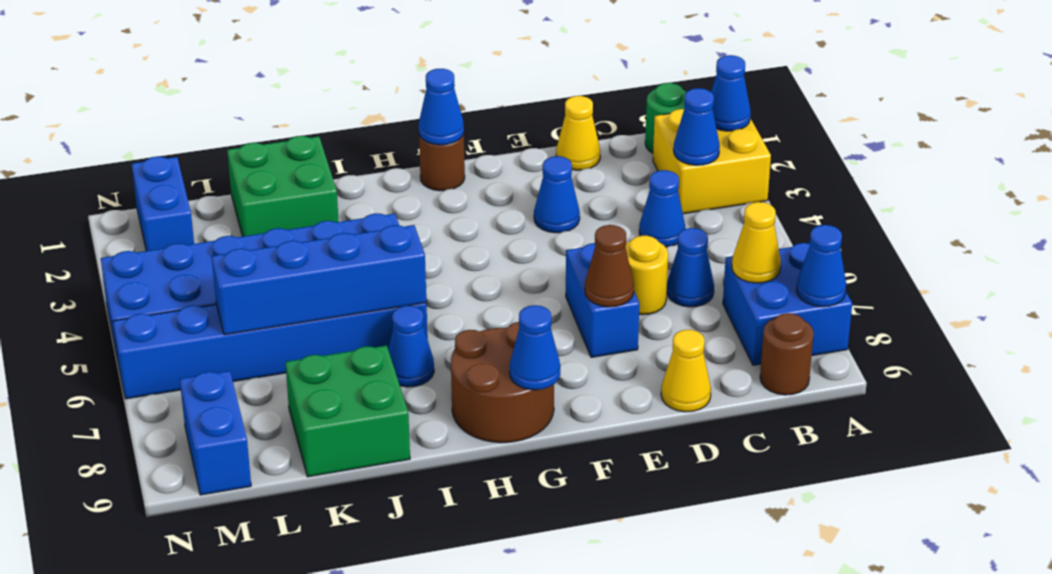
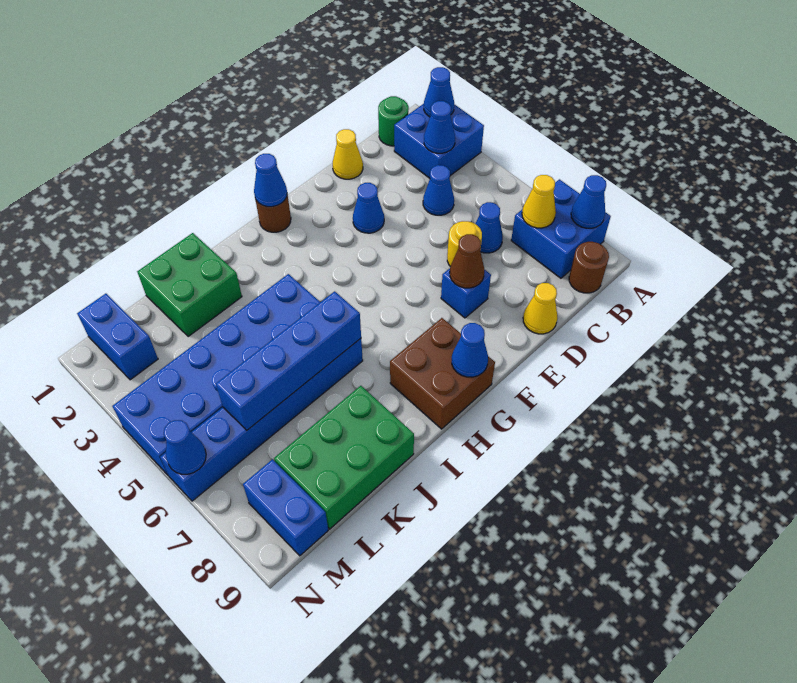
yellow brick A2:B3 level 1 -> blue brick A2:B3 level 1
blue brick E6:E7 level 1 -> blue brick E7 level 1
brown round brick G8:H9 level 1 -> brown brick G8:H9 level 1
blue cone I7 level 1 -> blue cone N6 level 2
green brick J8:K9 level 1 -> green brick J8:L9 level 1

